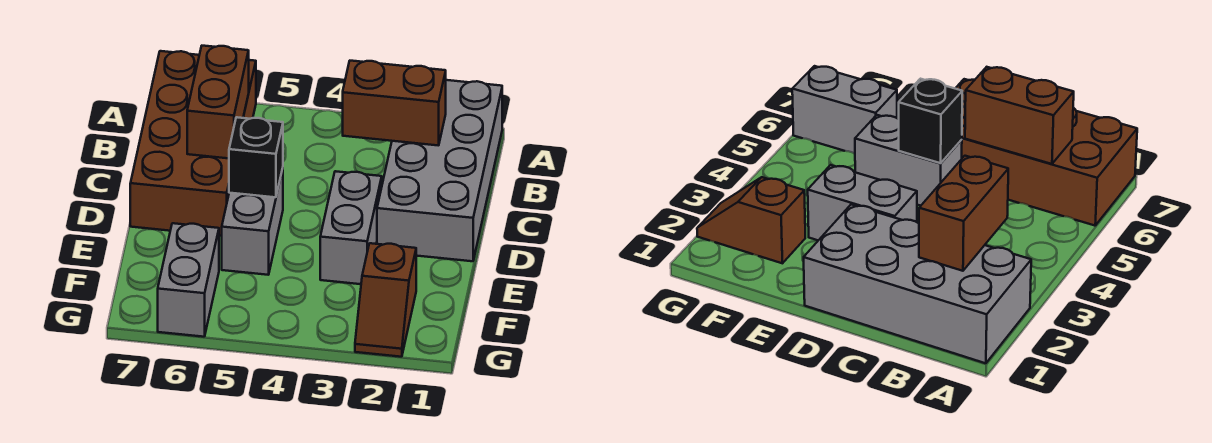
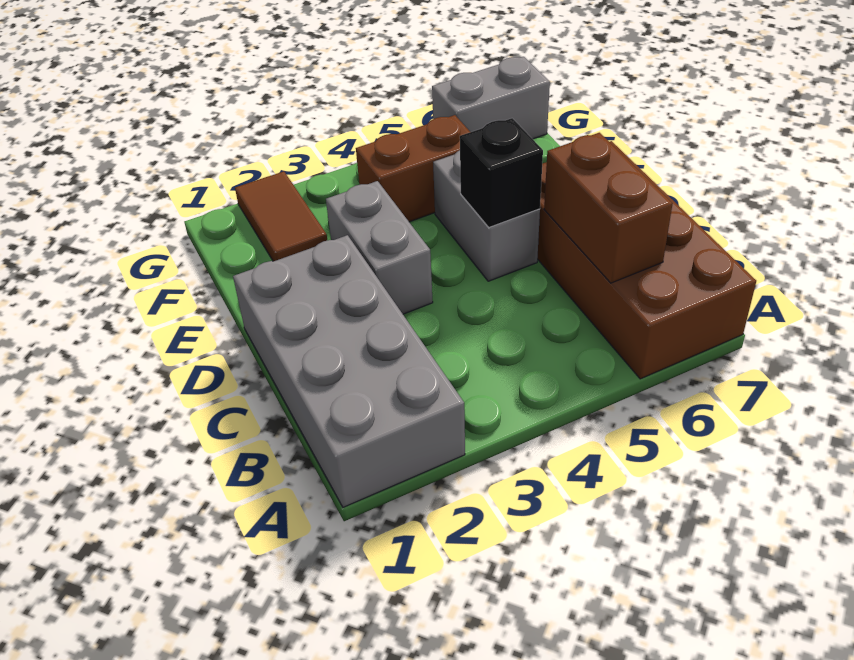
brown brick B2:B3 level 2 -> brown brick F4:F5 level 1
brown slope F2:G2 level 1 top F -> brown tile F2:G2 level 1
grey brick F6:G6 level 1 -> grey brick G6:G7 level 1

